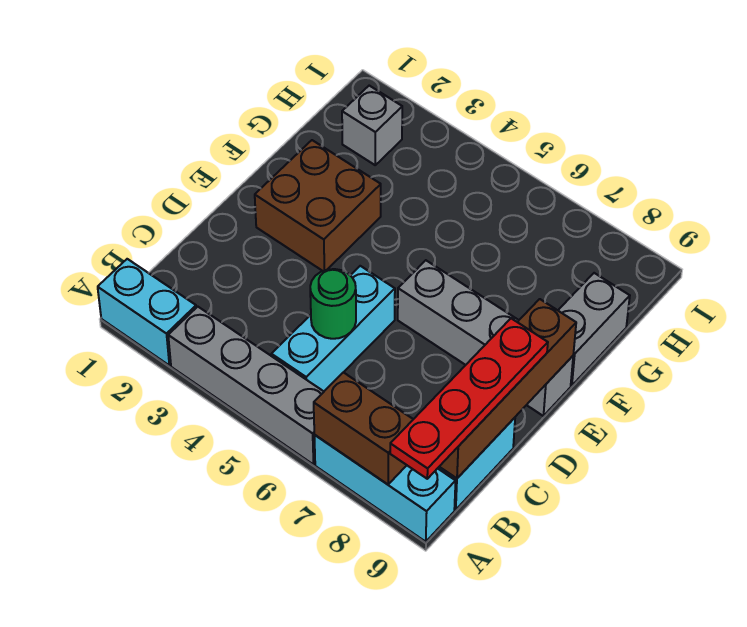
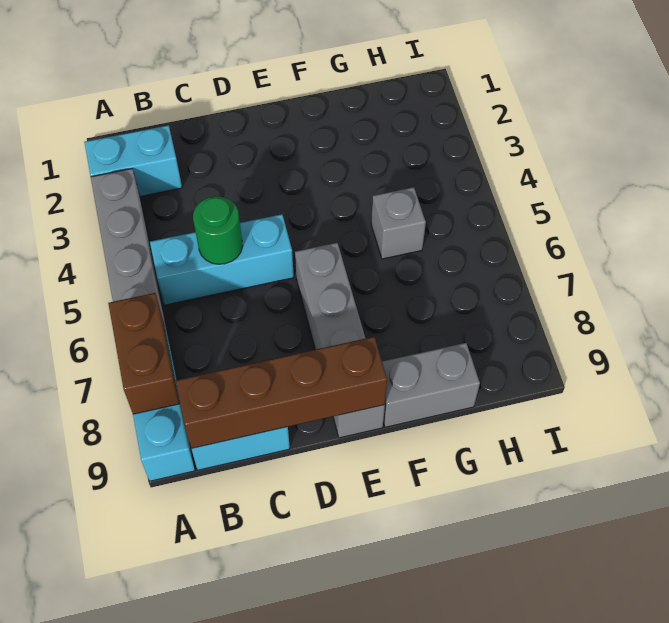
cyan brick A1:A2 level 1 -> cyan brick A2:B2 level 1
red plate A9:D9 level 3 -> none
brown brick E2:F3 level 1 -> none
grey brick H2 level 1 -> grey brick G5 level 1

